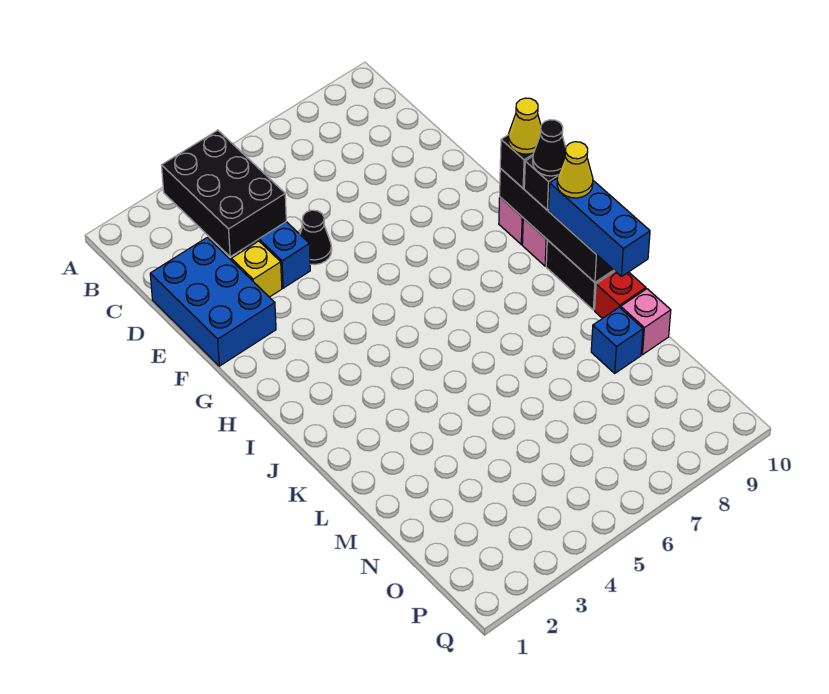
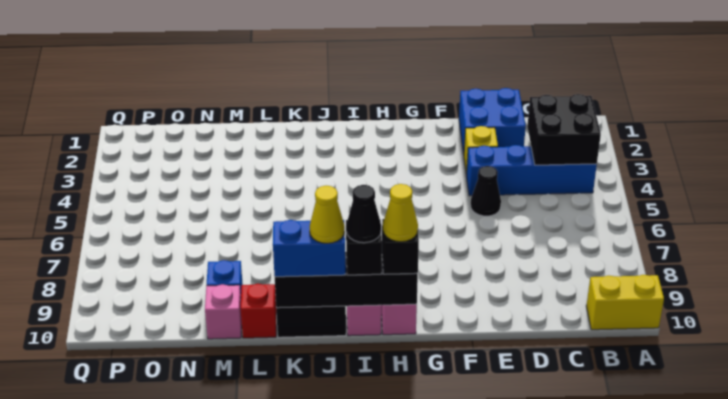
none -> yellow brick A10:B10 level 1
black brick B3:D4 level 2 -> black brick B3:C4 level 2
blue brick D1:F2 level 1 -> blue brick D1:E2 level 1
blue brick J10:L10 level 3 -> blue brick J10:K10 level 3

